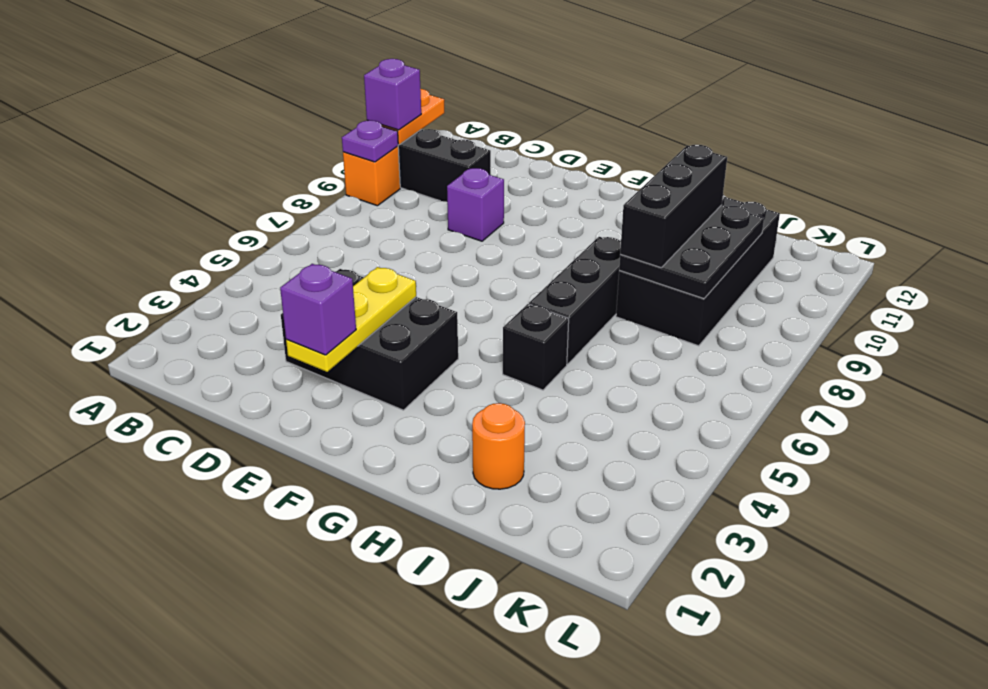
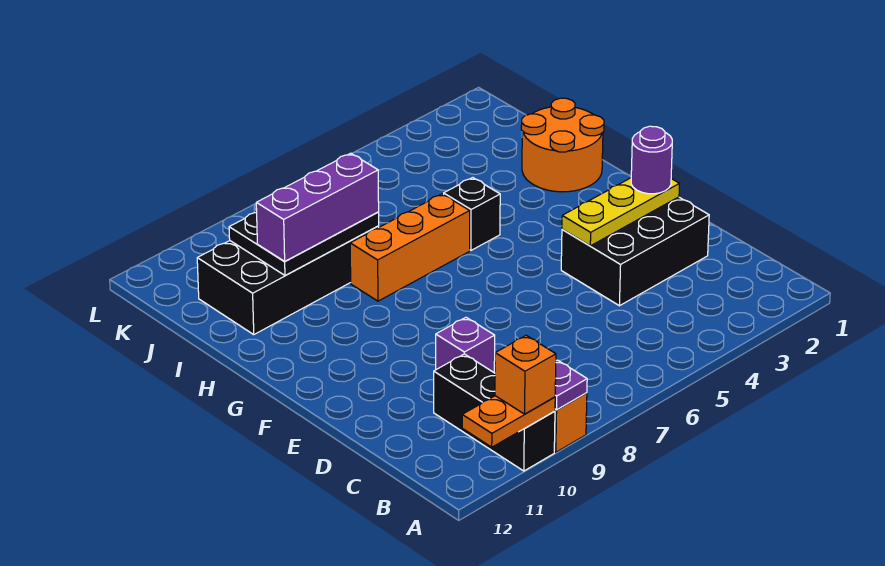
purple brick A10 level 3 -> orange brick A10 level 3
black brick D3:F4 level 1 -> black brick D2:E4 level 1
purple brick E2 level 3 -> purple round brick E2 level 3
black brick H6:H8 level 1 -> orange brick H6:H8 level 1
orange round brick I2 level 1 -> orange round brick H1:I2 level 1
black brick I8:I10 level 3 -> purple brick I8:I10 level 3

